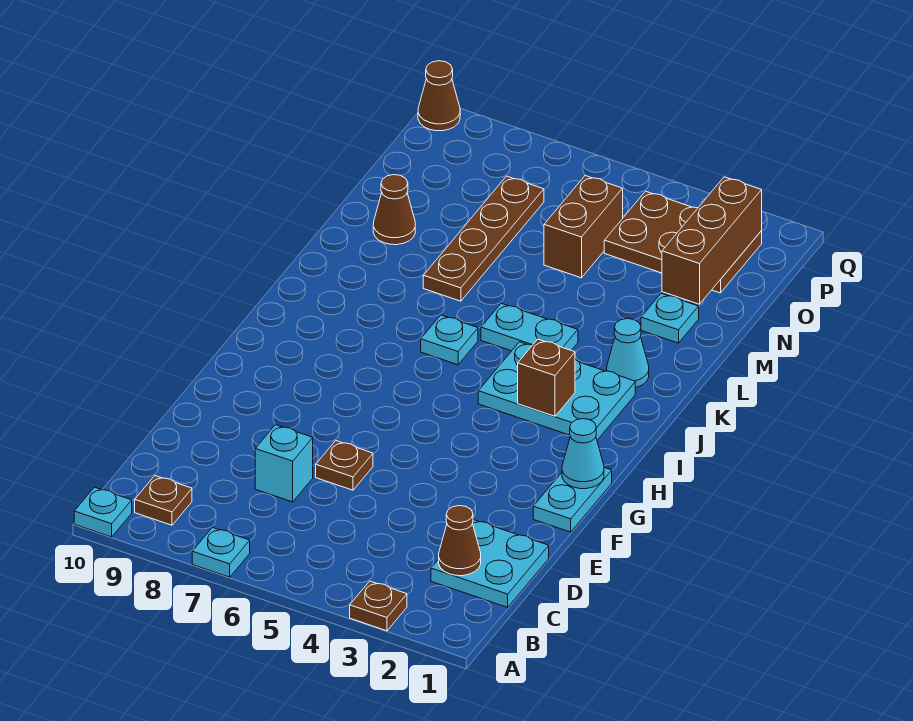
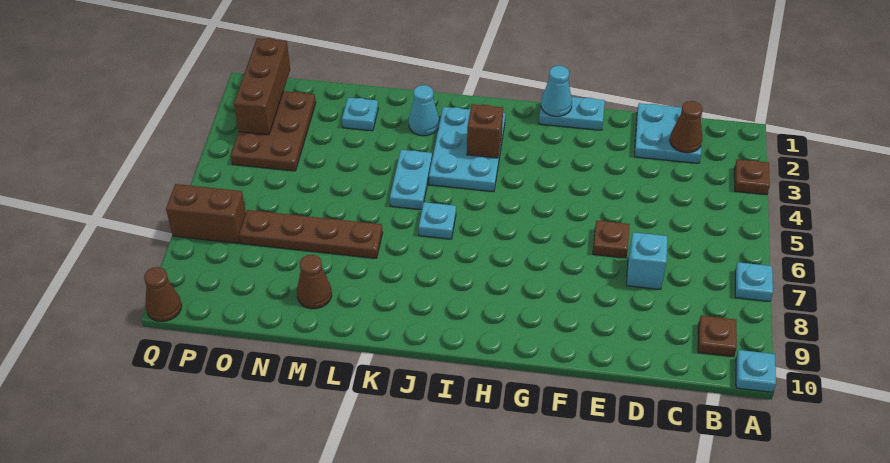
brown brick N2:P2 level 2 -> brown brick P1:P3 level 2
brown brick N5:O5 level 1 -> brown brick P7:Q7 level 1

